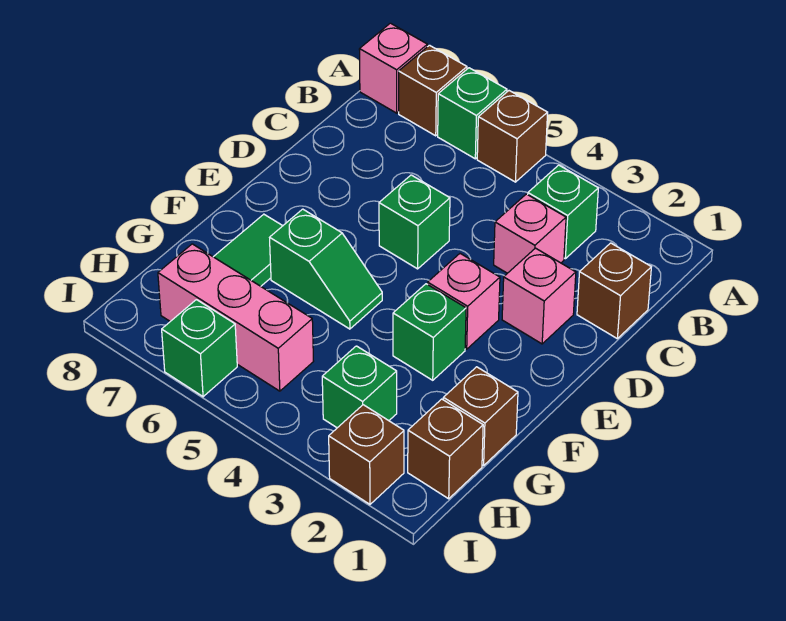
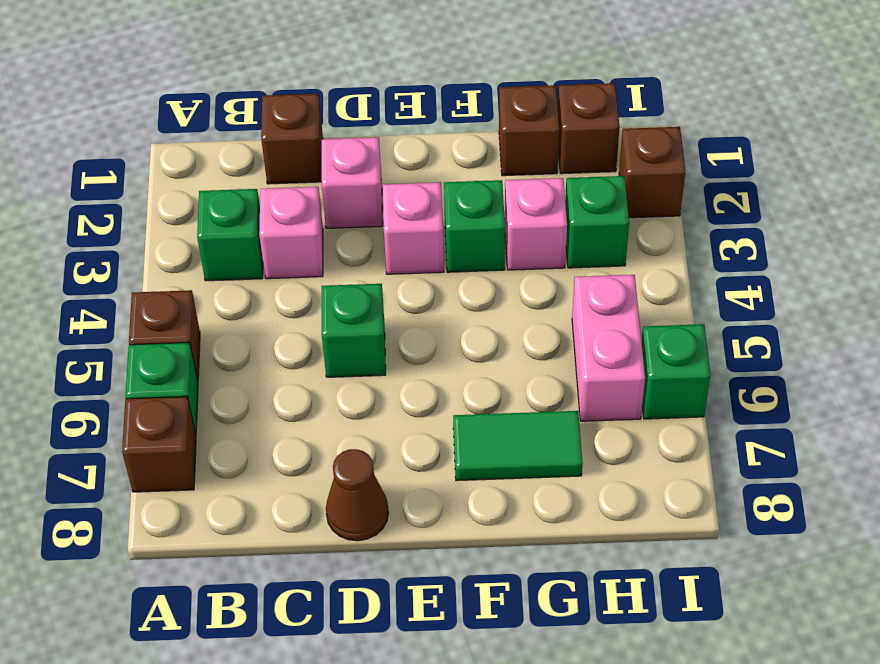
pink brick A8 level 1 -> pink brick G3 level 1
none -> brown cone D8 level 1
green slope F5:F6 level 1 top 6 -> none
pink brick H5:H7 level 1 -> pink brick H5:H6 level 1

